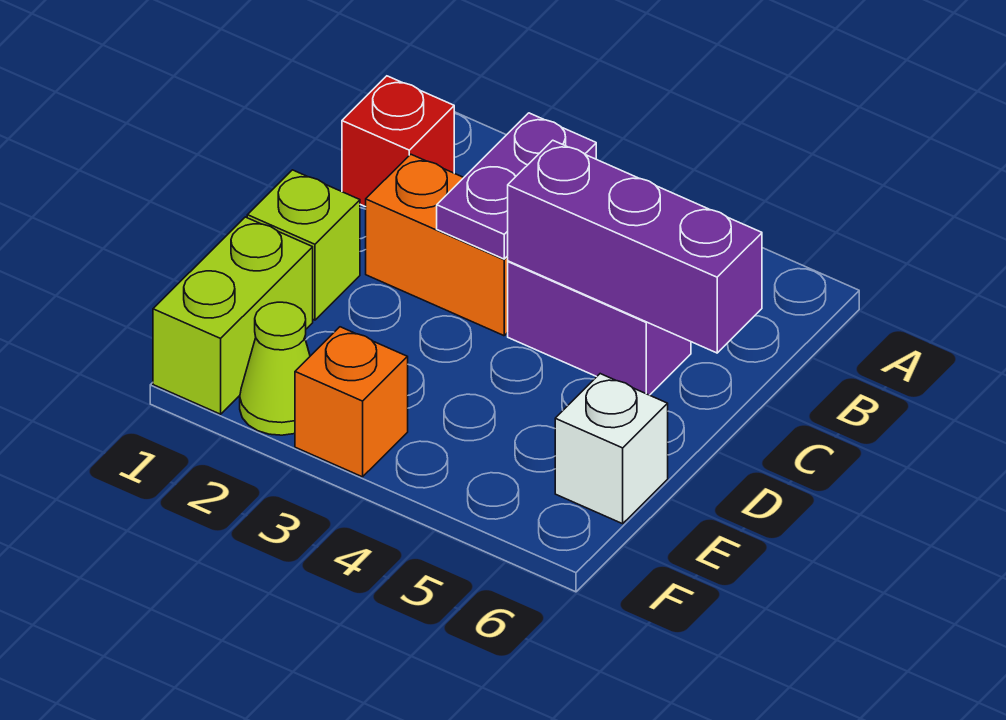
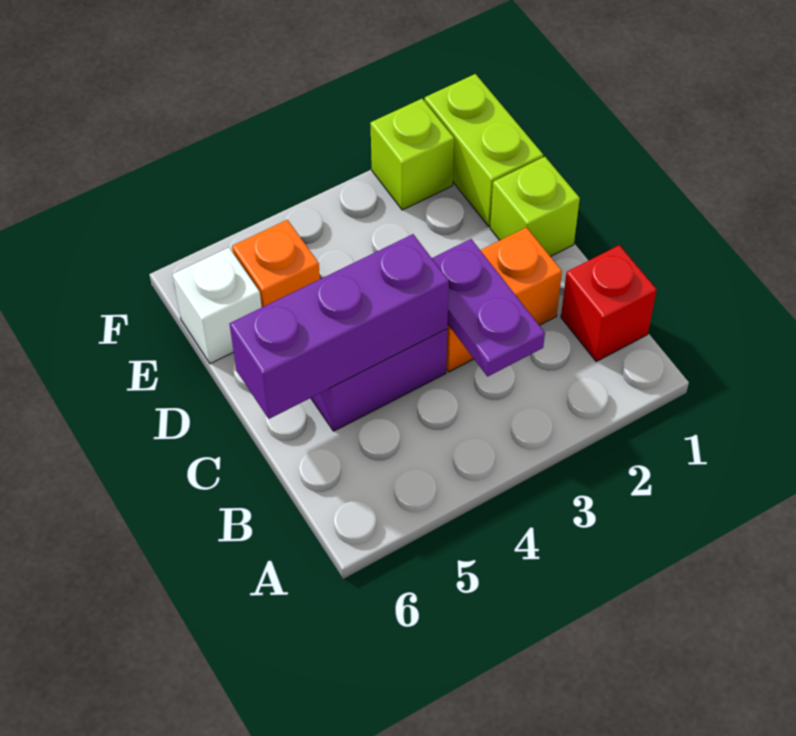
lime cone F2 level 1 -> lime brick F2 level 1
orange brick F3 level 1 -> orange brick E5 level 1

